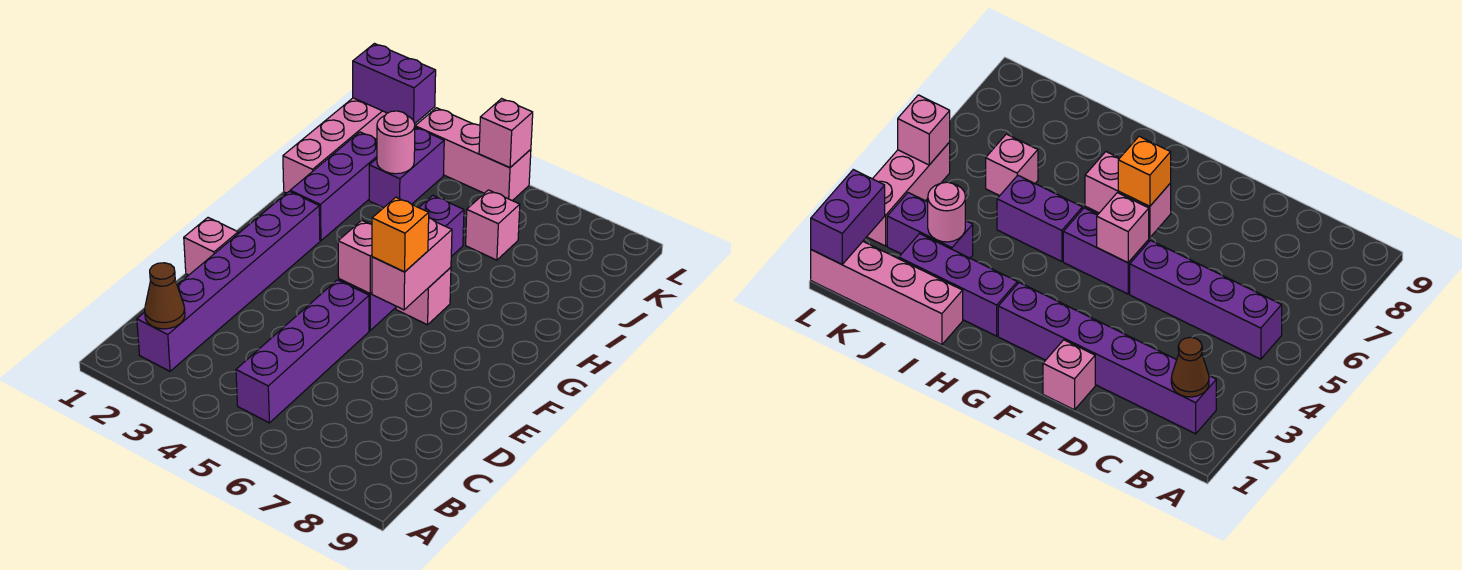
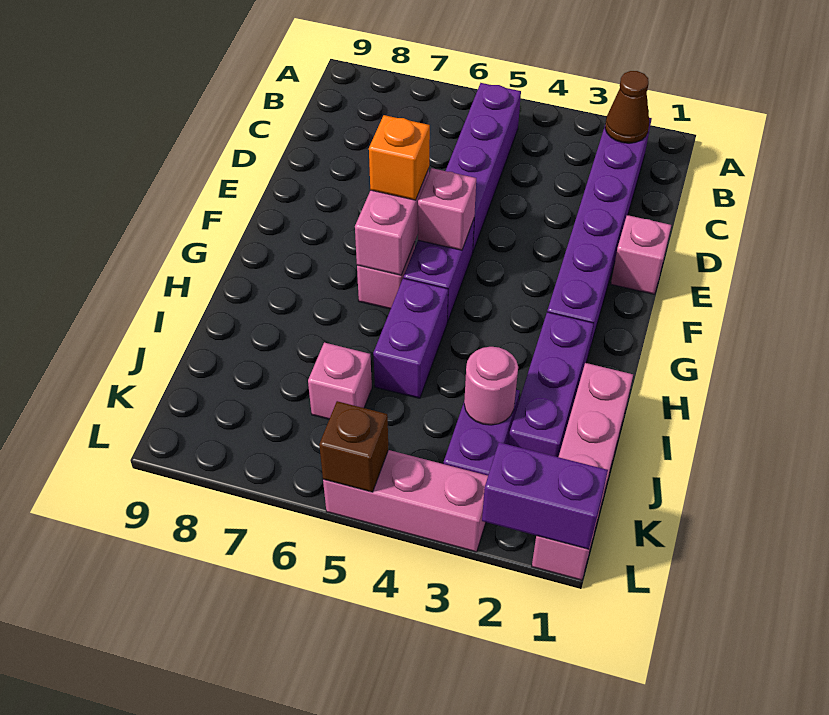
pink brick L5 level 2 -> brown brick L5 level 2

